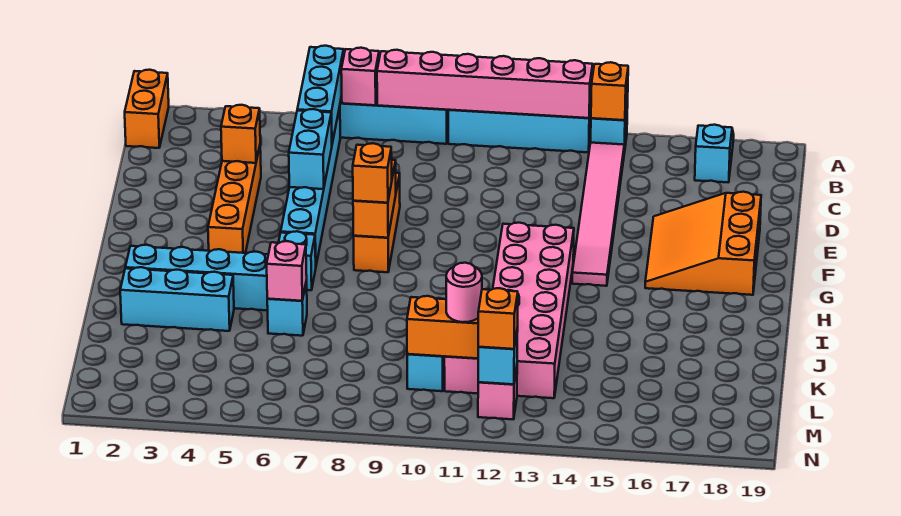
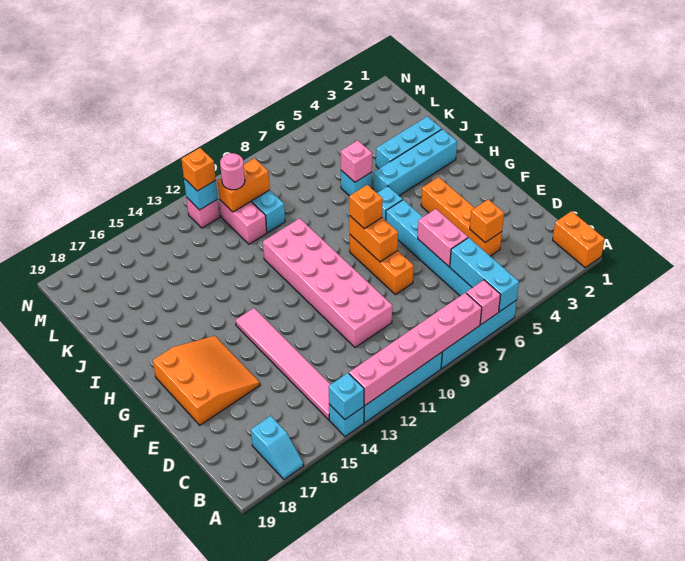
orange brick A14 level 2 -> cyan brick A14 level 2
cyan brick D6:E6 level 2 -> pink brick D6:E6 level 2
pink brick G12:L13 level 1 -> pink brick D10:I11 level 1

